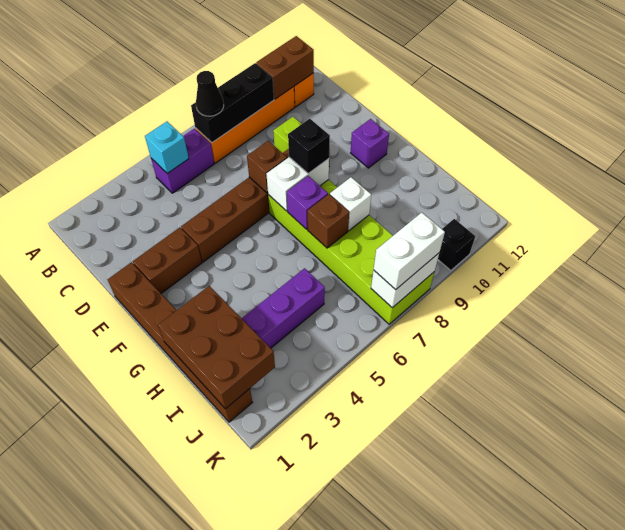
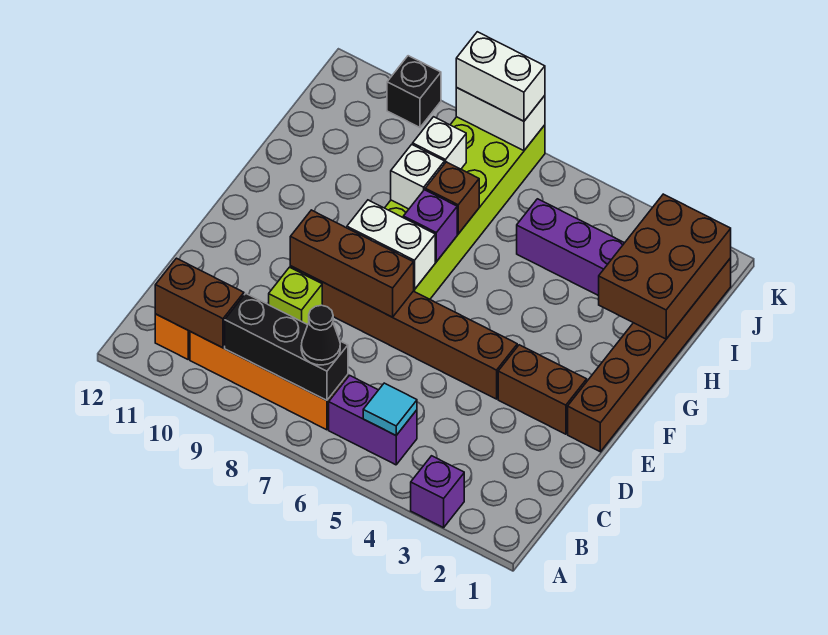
cyan brick B5 level 2 -> cyan tile B5 level 2
brown brick E7 level 2 -> brown brick E7:E9 level 2
black brick F8 level 3 -> none
purple brick F11 level 1 -> purple brick A3 level 1
none -> white brick I8 level 2

